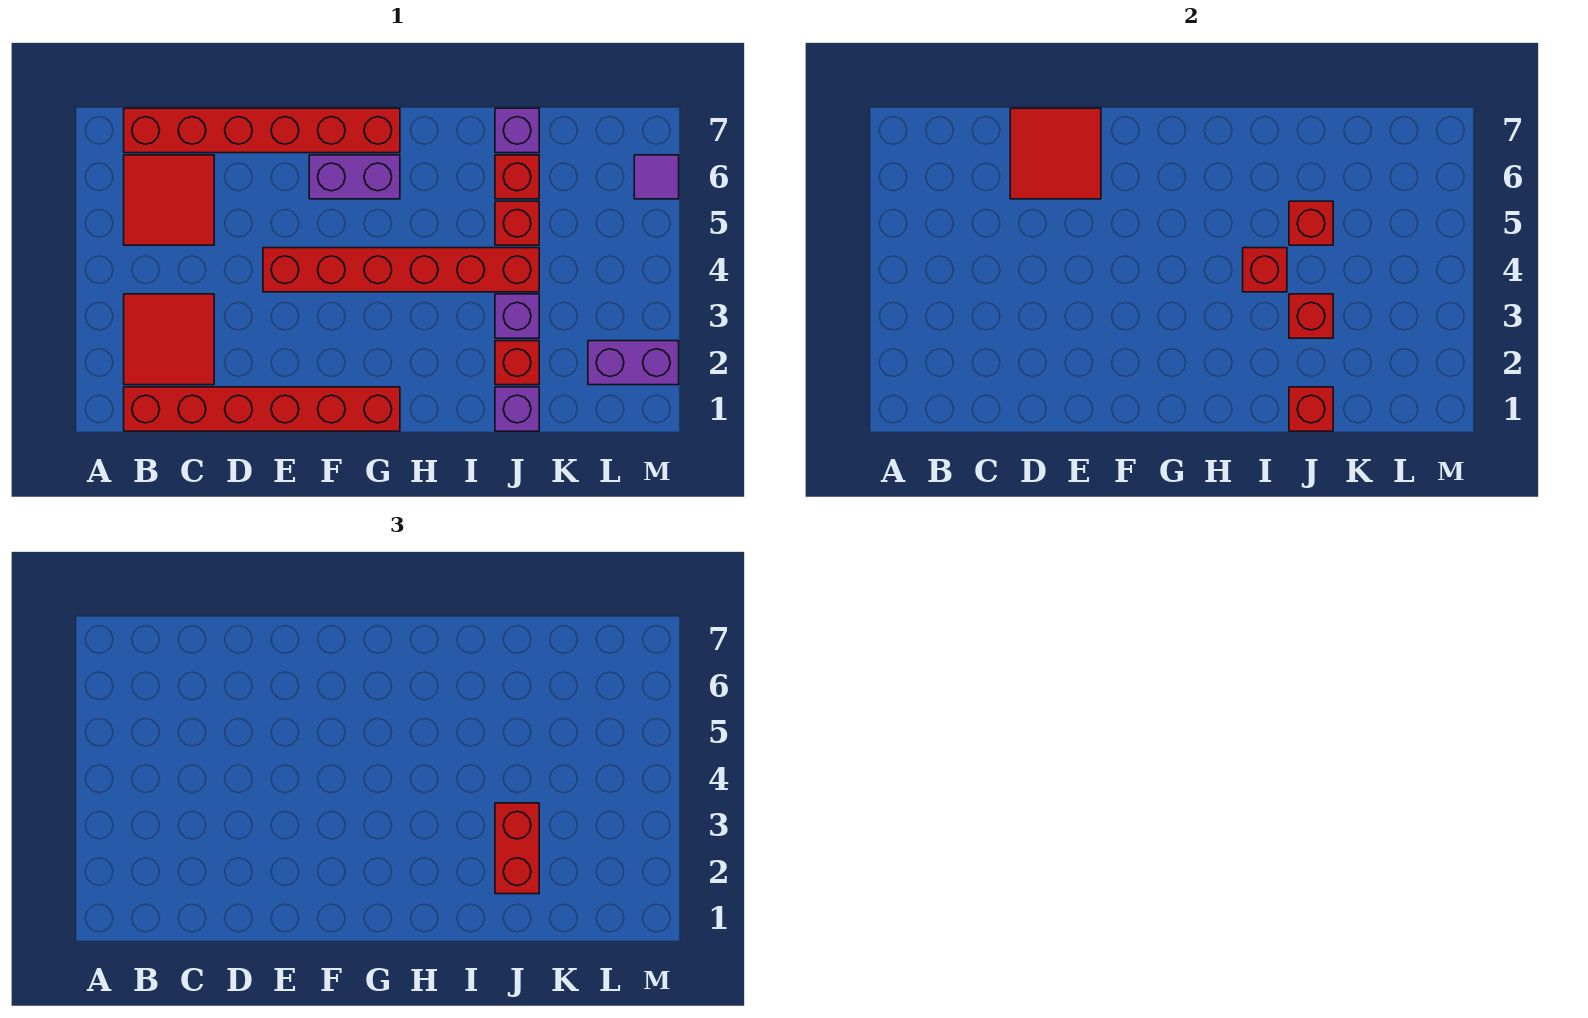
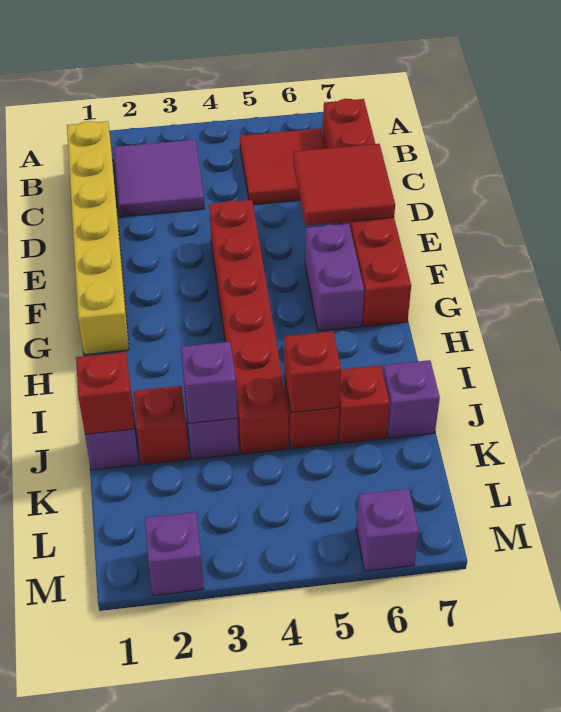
red brick B1:G1 level 1 -> yellow brick B1:G1 level 1
red tile B2:C3 level 1 -> purple tile B2:C3 level 1
red brick I4 level 2 -> none
red brick J2:J3 level 3 -> none
red brick J3 level 2 -> purple brick J3 level 2
purple brick L2:M2 level 1 -> purple brick M2 level 1
purple tile M6 level 1 -> purple brick M6 level 1

